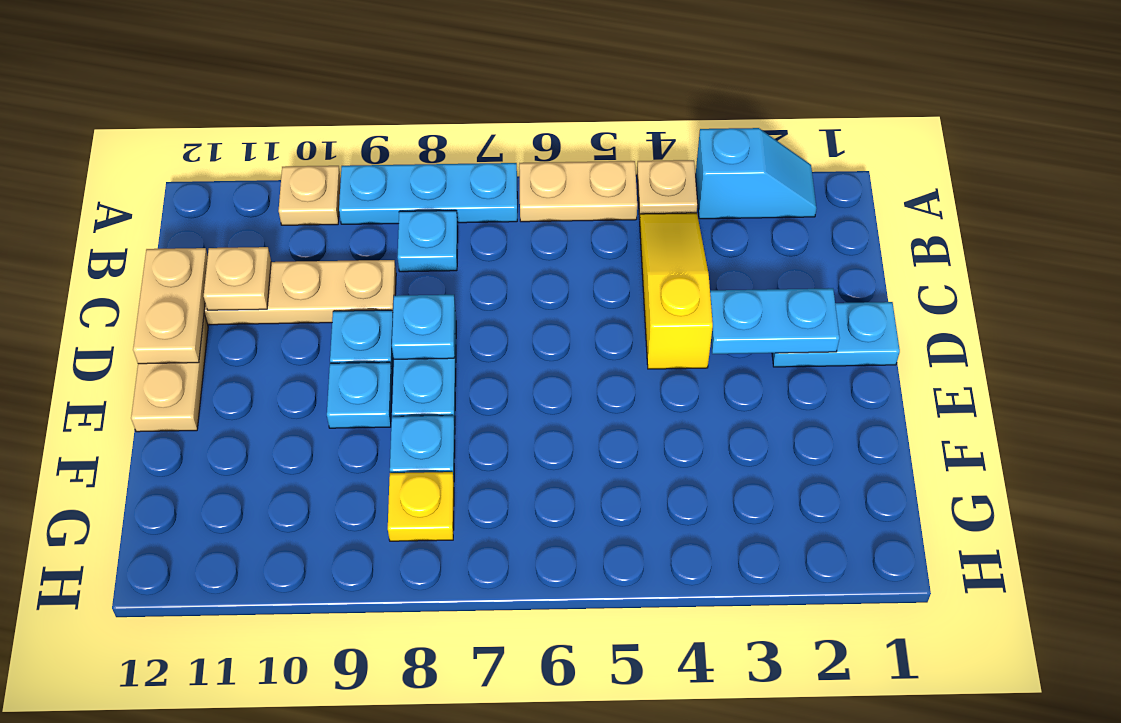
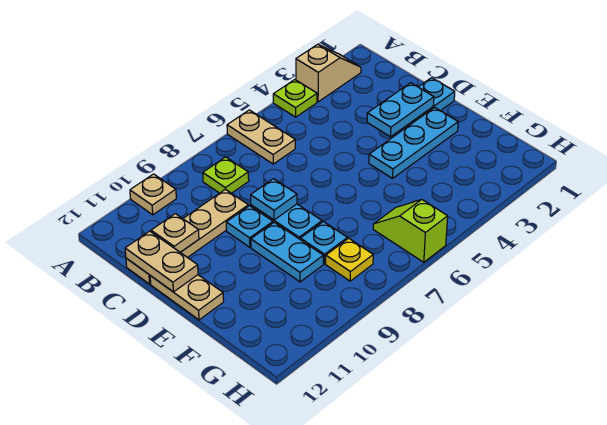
cyan slope A2:A3 level 1 top 3 -> tan slope A2:A3 level 1 top 3
tan plate A4 level 1 -> lime plate A4 level 1
tan plate A5:A6 level 1 -> tan plate A6:B6 level 1
cyan plate A7:A9 level 1 -> cyan plate E2:E4 level 1
yellow slope B4:D4 level 1 top D -> none
cyan plate B8 level 1 -> lime plate B8 level 1
cyan plate E9 level 1 -> cyan plate E9:F9 level 1
none -> lime slope G6:H6 level 1 top H

